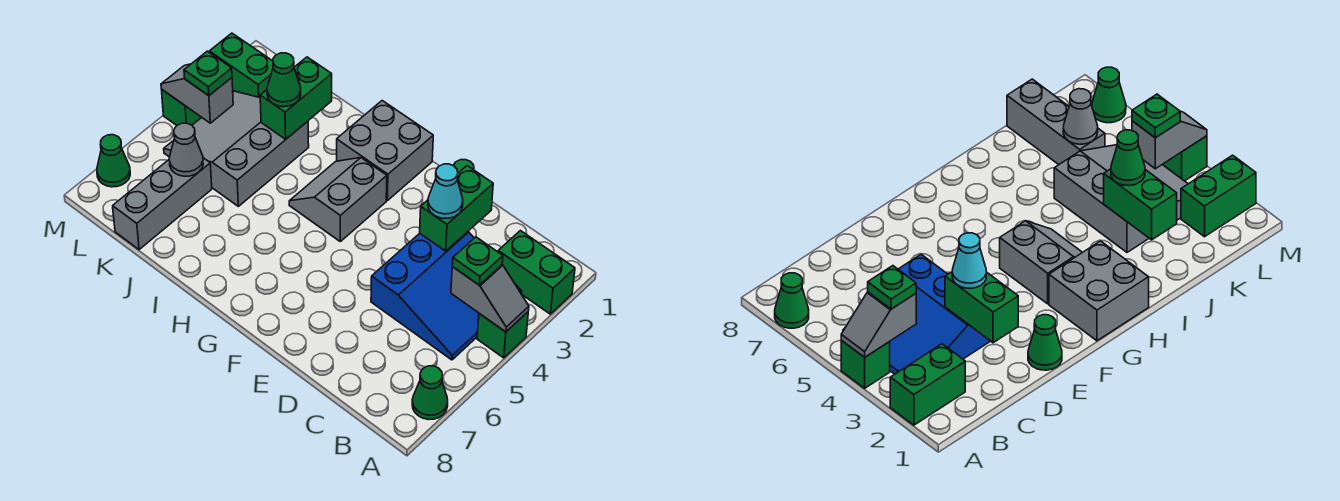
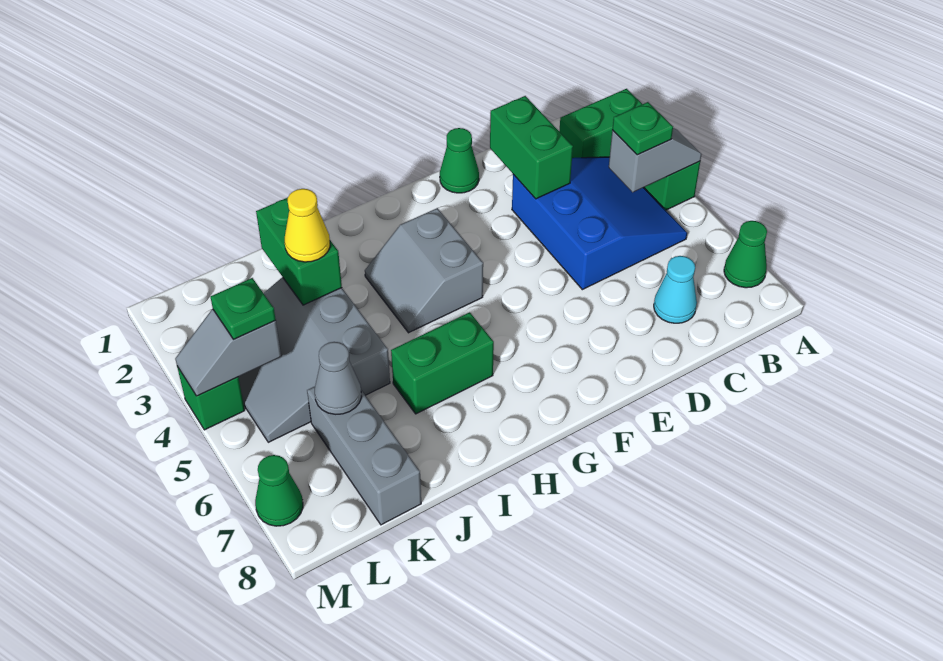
cyan cone D3 level 3 -> cyan cone C7 level 1
grey brick G1:H2 level 1 -> none
green cone J3 level 3 -> yellow cone J3 level 3
green brick L2:M2 level 1 -> green brick H6:I6 level 1

